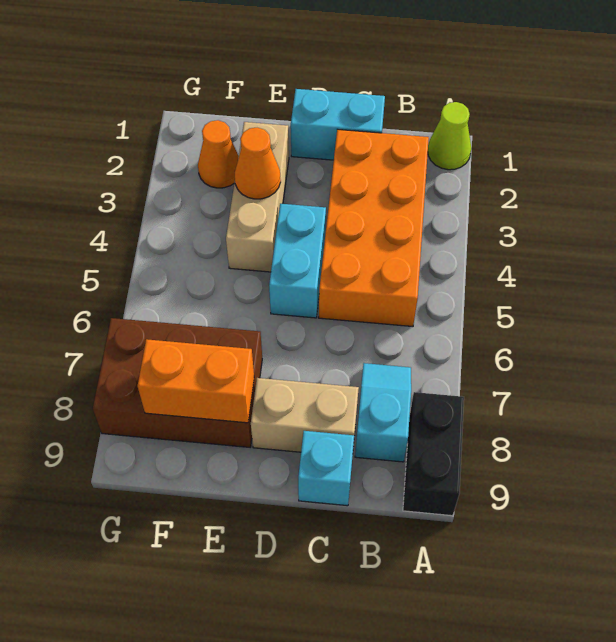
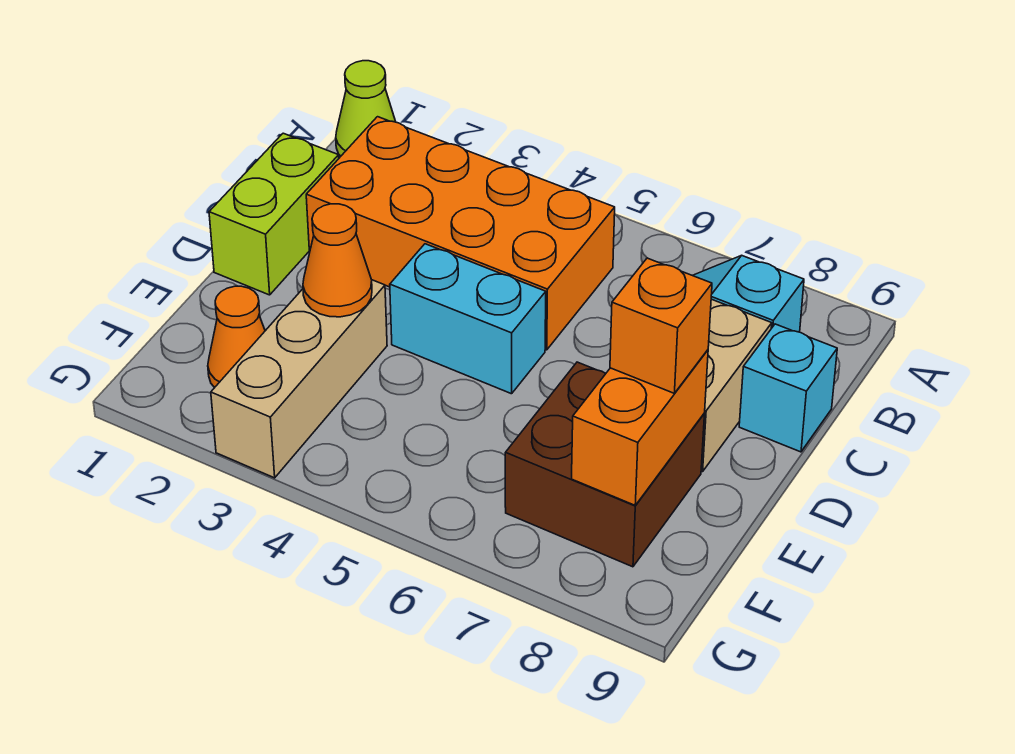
black brick A8:A9 level 1 -> none
cyan brick C1:D1 level 1 -> lime brick C1:D1 level 1
tan brick E2:E4 level 1 -> tan brick E3:G3 level 1
brown brick E7:G8 level 1 -> brown brick E7:F8 level 1
none -> orange brick E8 level 3

